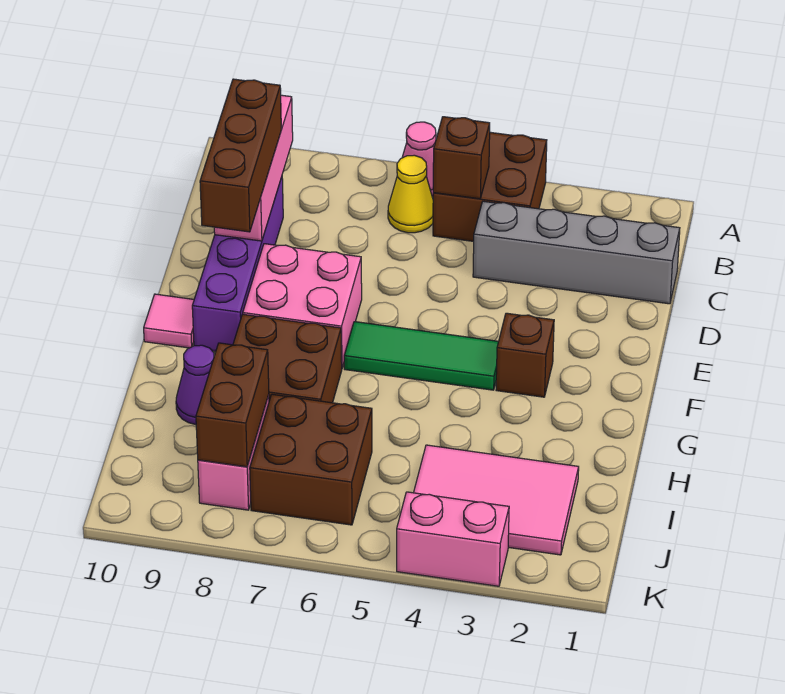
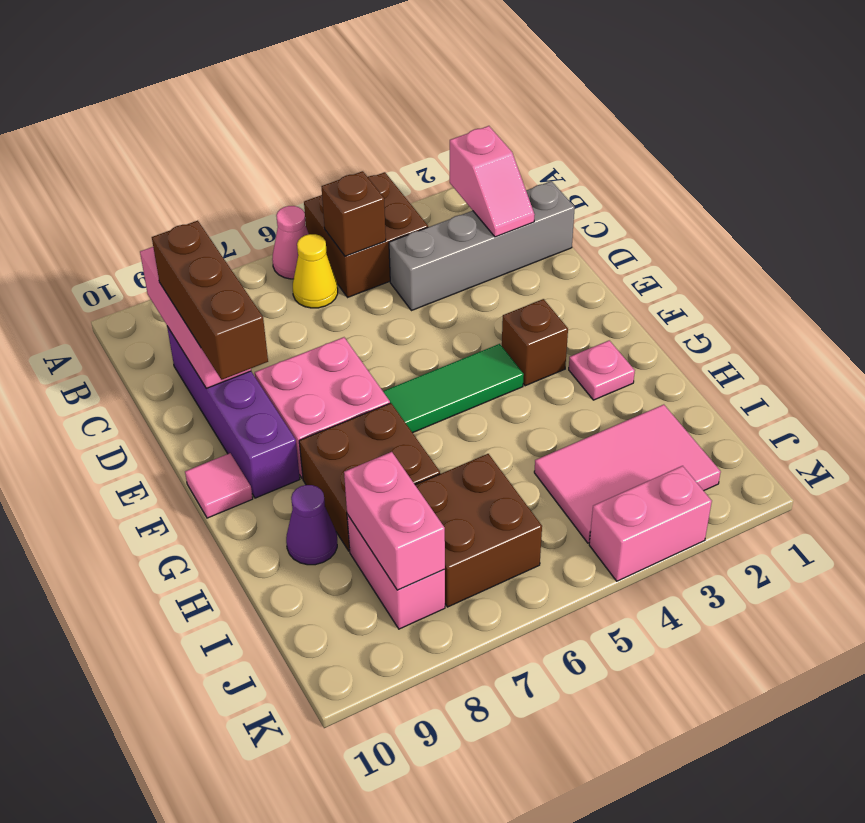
none -> pink slope B2:C2 level 2 top B
none -> pink plate G2 level 1
brown brick I8:J8 level 2 -> pink brick I8:J8 level 2

